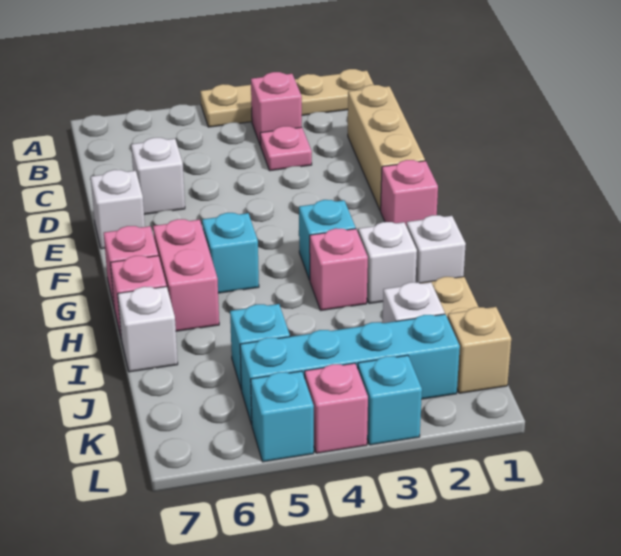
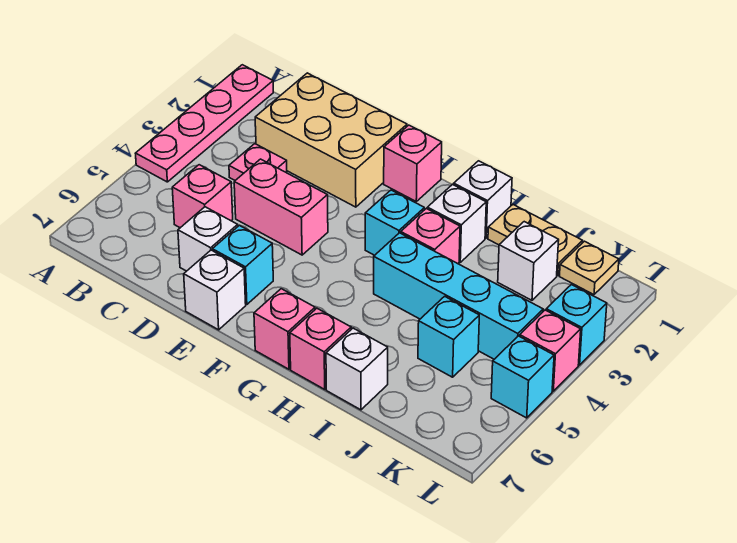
tan plate A1:A4 level 1 -> pink plate A1:A4 level 1
pink brick B3 level 1 -> pink brick C5 level 1
tan brick C1:E1 level 1 -> tan brick C1:E2 level 1
cyan brick G5 level 1 -> cyan brick E6 level 1
pink brick G6:H6 level 1 -> pink brick D4:E4 level 1
tan brick K1 level 1 -> tan plate K1 level 1
cyan brick K2:K5 level 1 -> cyan brick H4:K4 level 1

